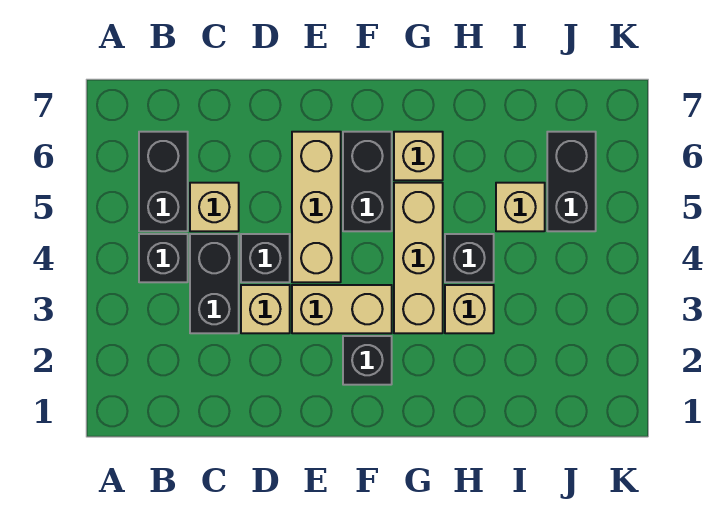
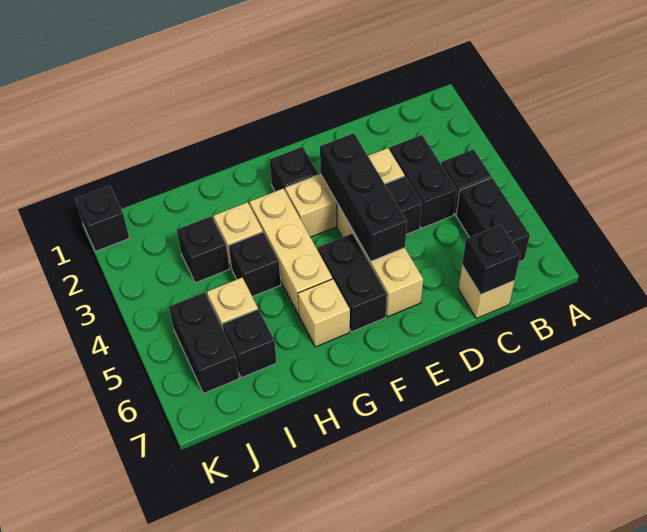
tan brick C5 level 1 -> tan brick C7 level 1
none -> black brick C7 level 2
none -> black brick E3:E5 level 2
none -> black brick I3 level 1
none -> black brick I6 level 1
none -> black brick K1 level 1

